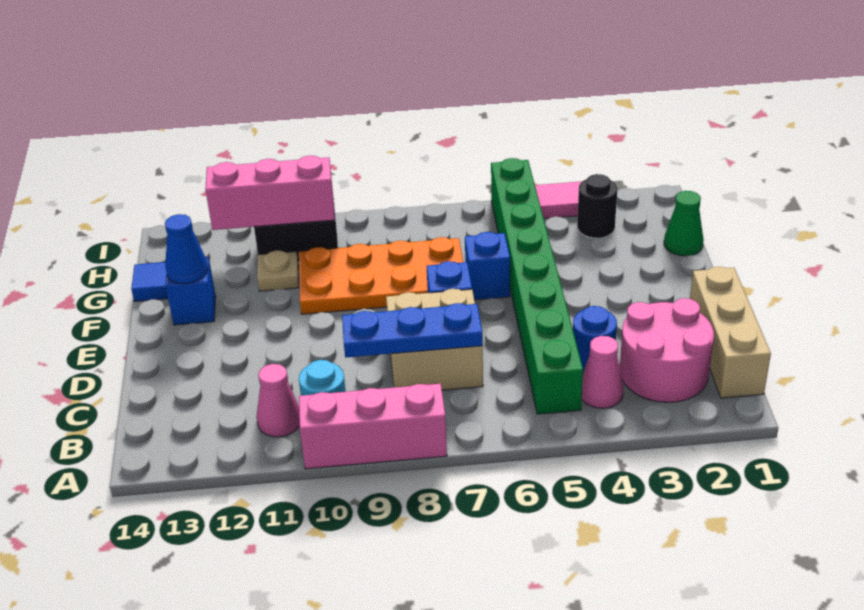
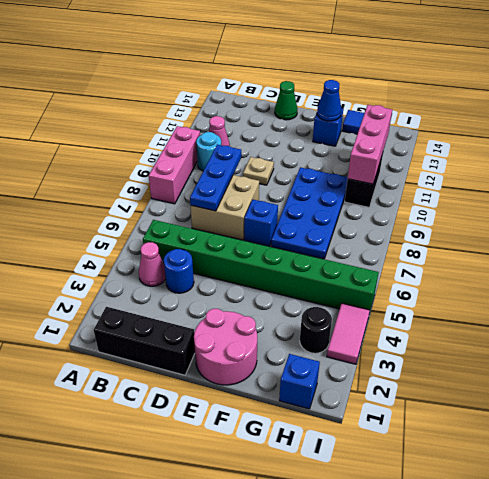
tan brick B1:D1 level 1 -> black brick B1:D1 level 1
pink round brick B2:C3 level 1 -> pink round brick E1:F2 level 1
blue brick F6 level 1 -> blue brick H1 level 1
orange plate F7:G10 level 1 -> blue plate F7:G10 level 1
green cone G1 level 1 -> green cone D14 level 1
tan plate G11 level 1 -> tan plate D10 level 1

